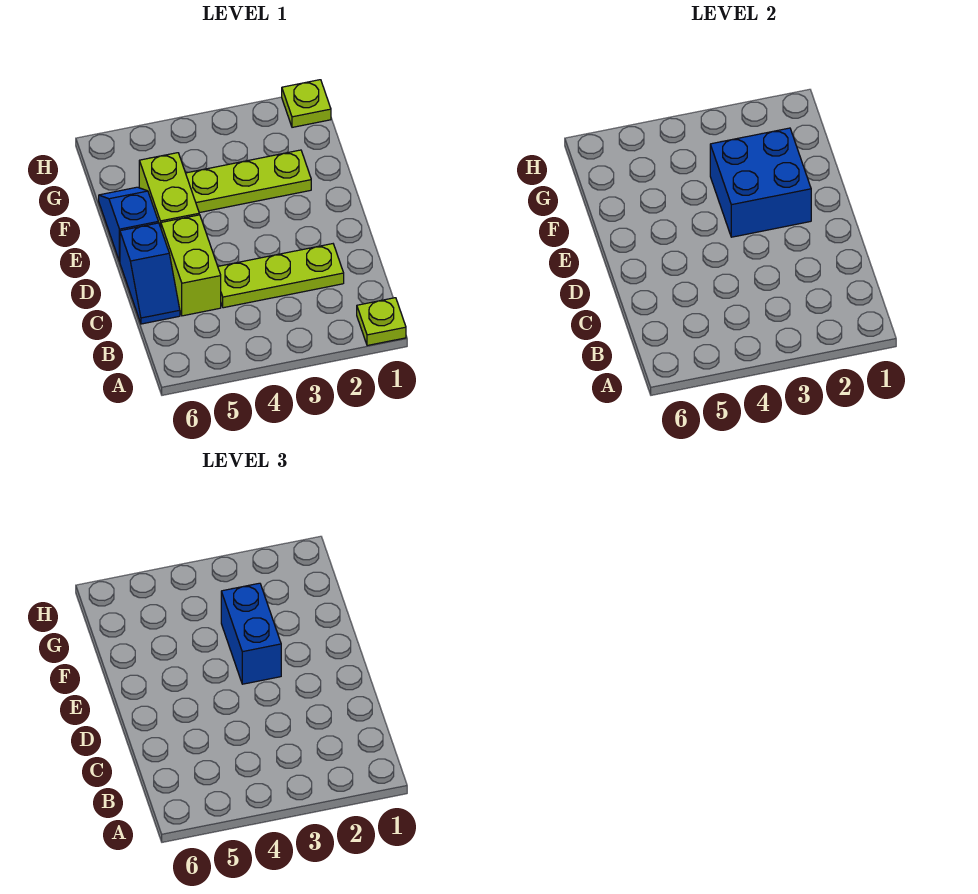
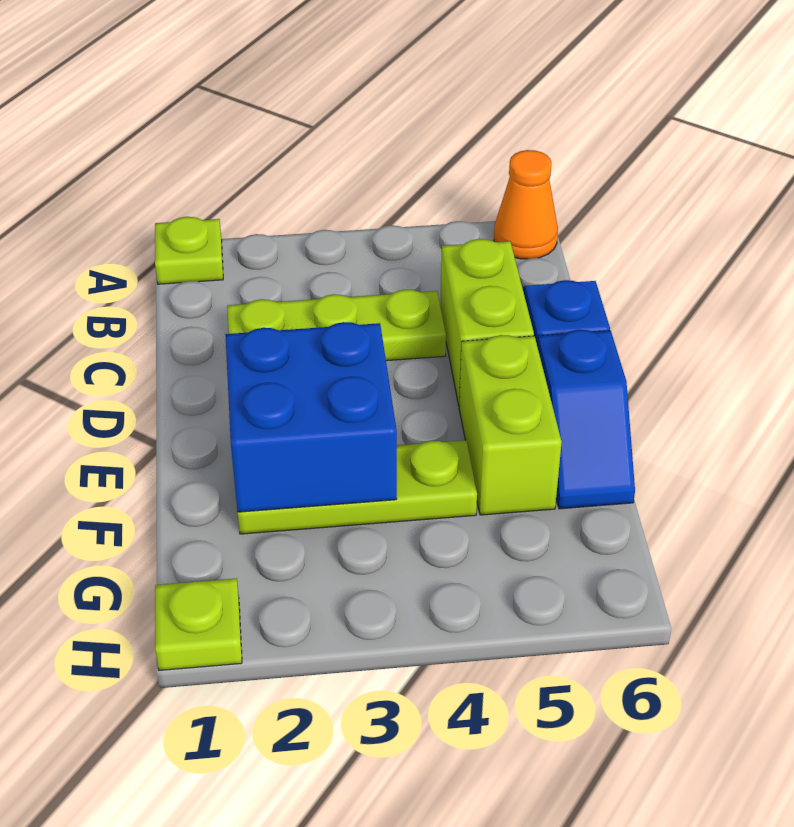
none -> orange cone A6 level 1
blue brick E3:F3 level 3 -> none

